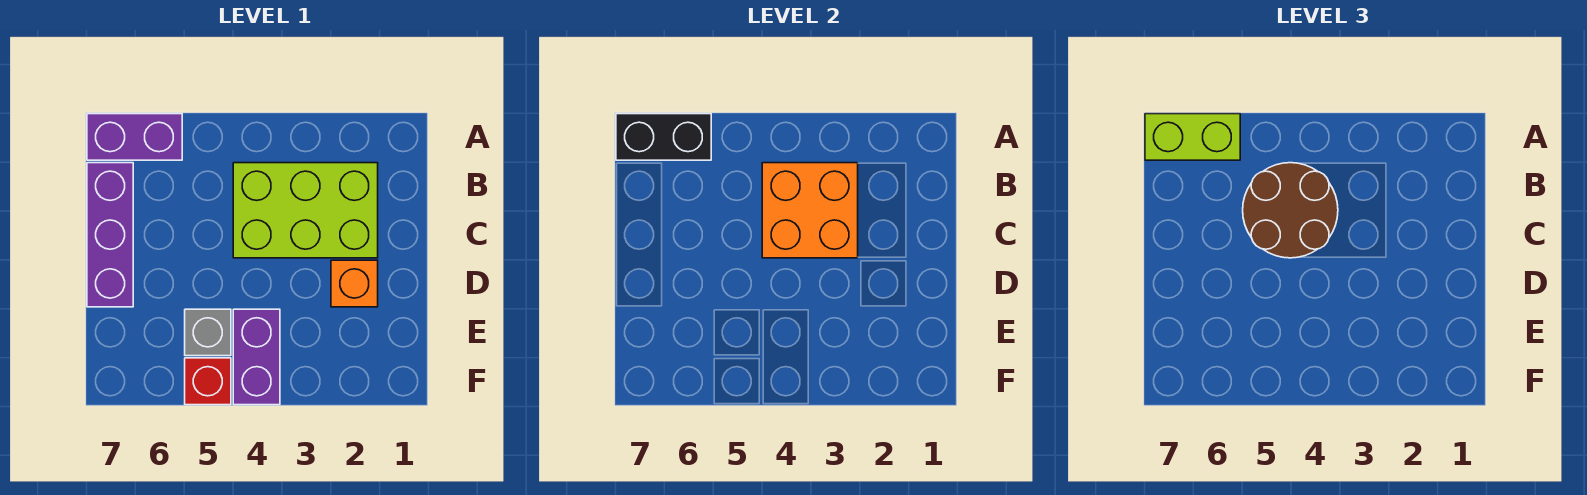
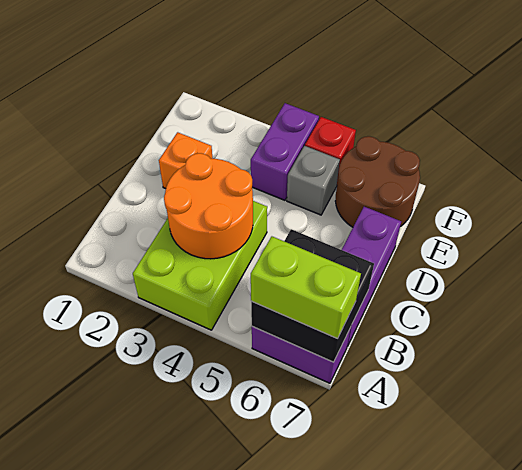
black brick A6:A7 level 2 -> black brick A6:B7 level 2
lime brick B2:C4 level 1 -> lime brick A3:C4 level 1
orange brick B3:C4 level 2 -> orange round brick B3:C4 level 2
brown round brick B4:C5 level 3 -> brown round brick E6:F7 level 1

